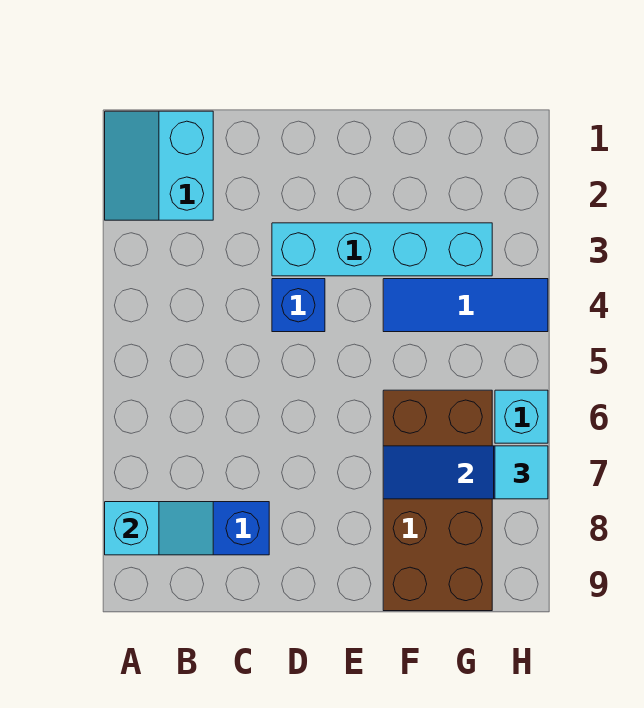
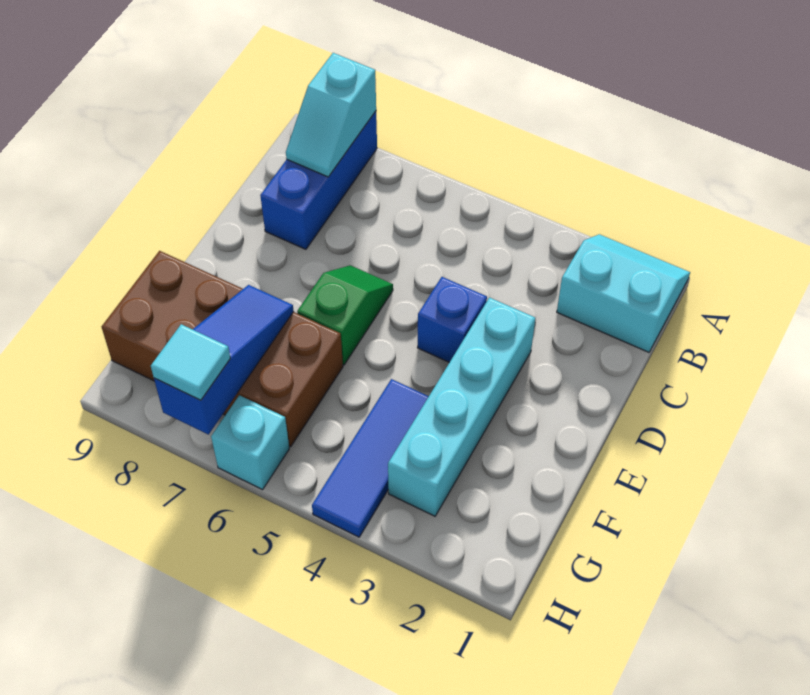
none -> green slope D6:E6 level 1 top E

